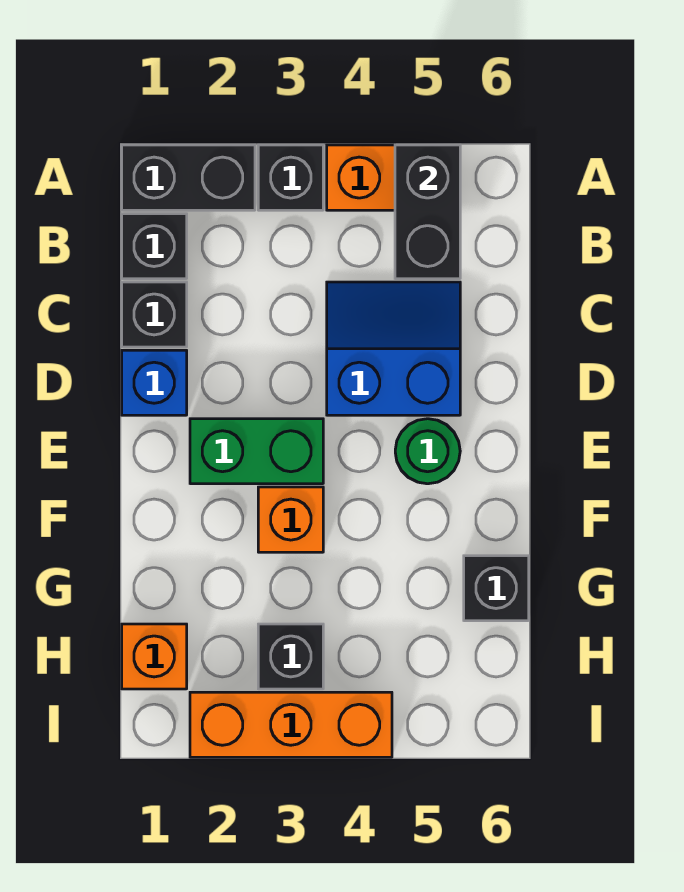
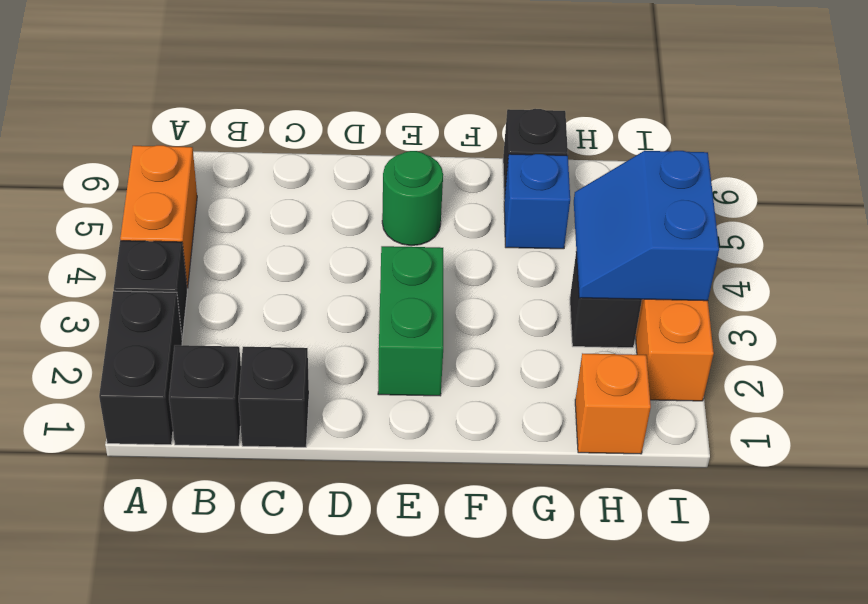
black brick A5:B5 level 2 -> none
blue slope C4:D5 level 1 top D -> blue slope H3:I4 level 2 top I
blue brick D1 level 1 -> blue brick G5 level 1
orange brick F3 level 1 -> none

